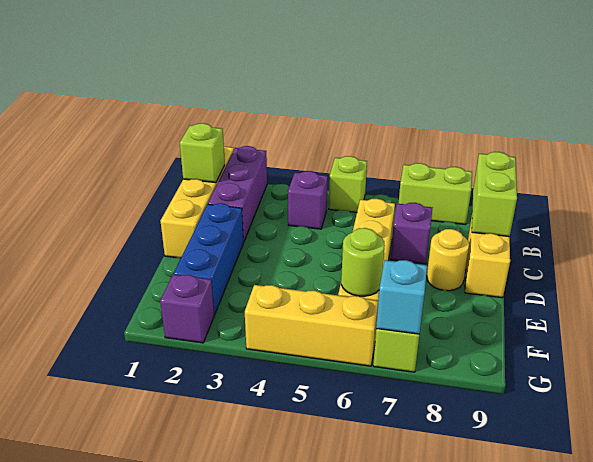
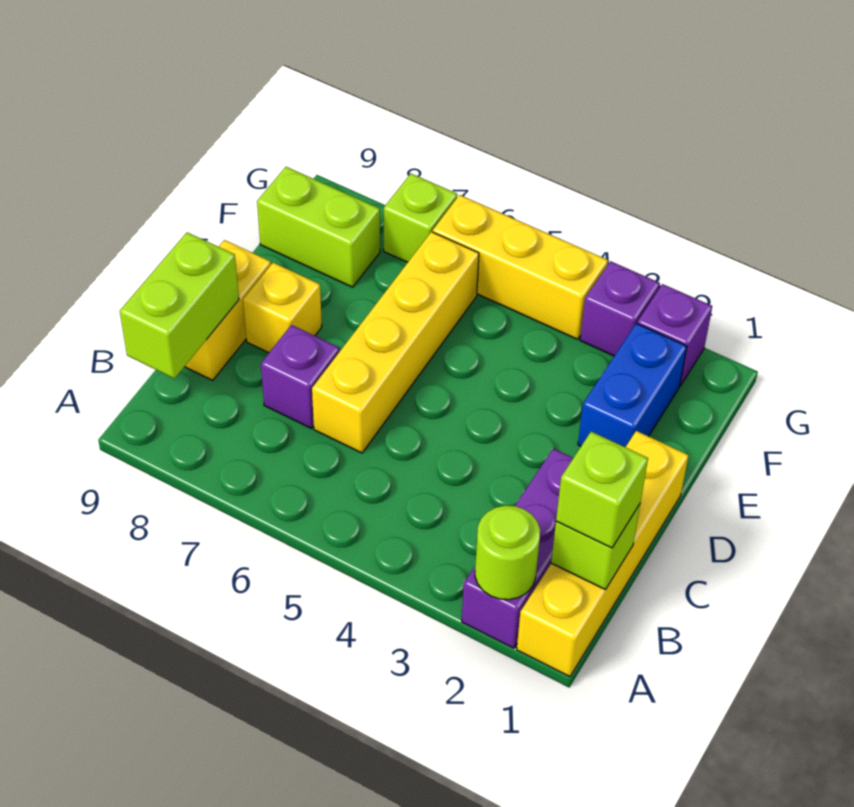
lime brick A5 level 1 -> lime brick B1 level 3
lime brick A7:A8 level 1 -> lime brick F8:F9 level 1
purple brick B4 level 1 -> purple brick G3 level 1
blue brick D2:F2 level 1 -> blue brick E2:F2 level 1
yellow round brick D8 level 1 -> yellow brick D8 level 1
lime round brick F6 level 2 -> lime round brick A2 level 2
cyan brick G7 level 2 -> none

